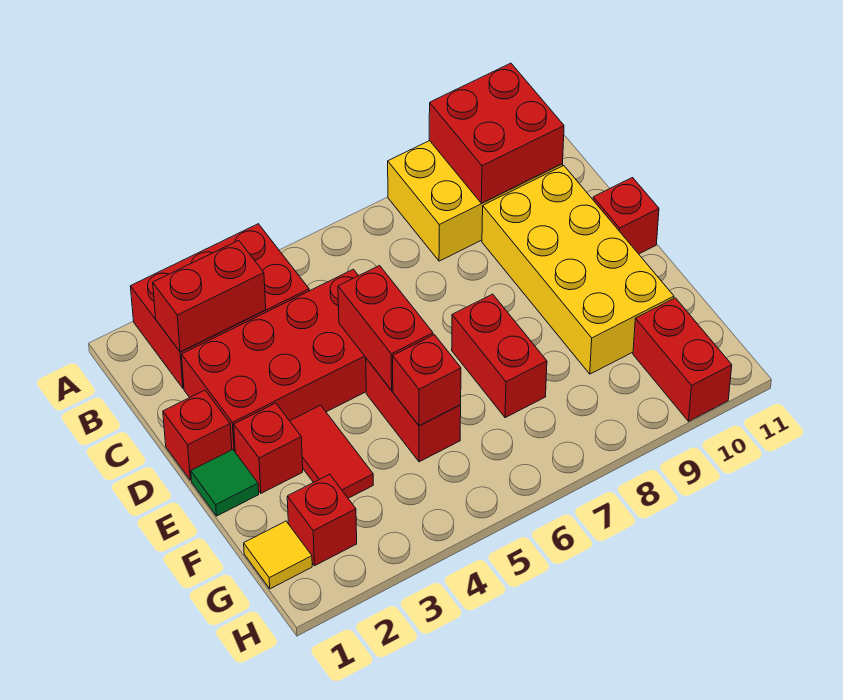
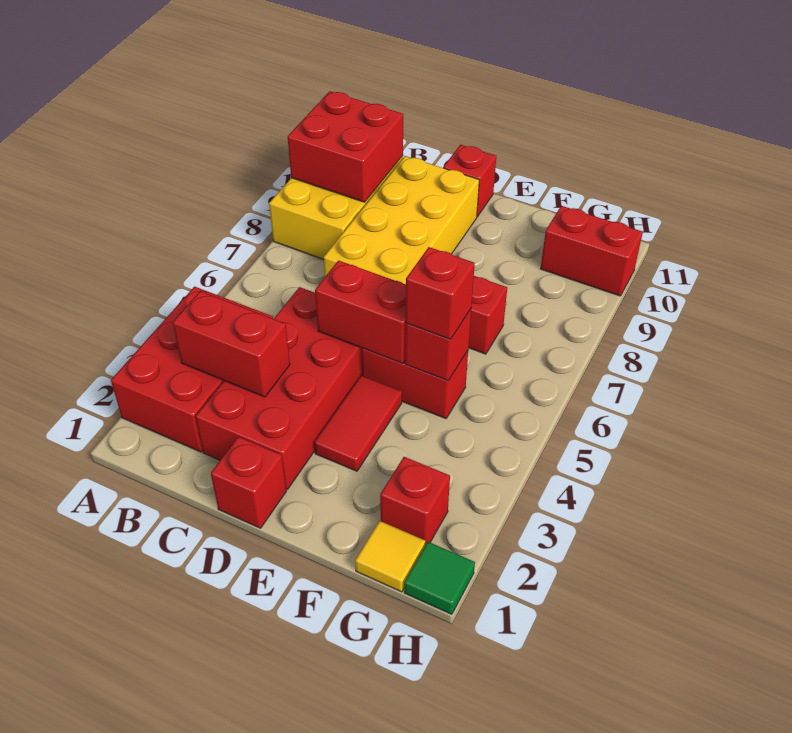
red brick B2:B3 level 2 -> red brick B3:C3 level 2
yellow brick C9:F10 level 1 -> yellow brick C7:D10 level 1
green tile E1 level 1 -> green tile H1 level 1
red brick E2 level 1 -> red brick F5 level 3
red tile E3:F3 level 1 -> red tile E3:E4 level 1

